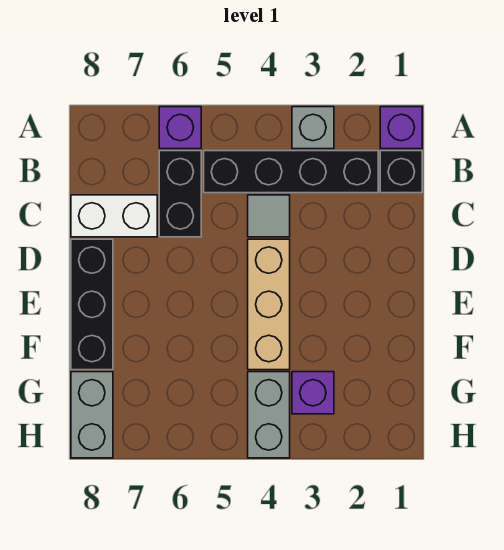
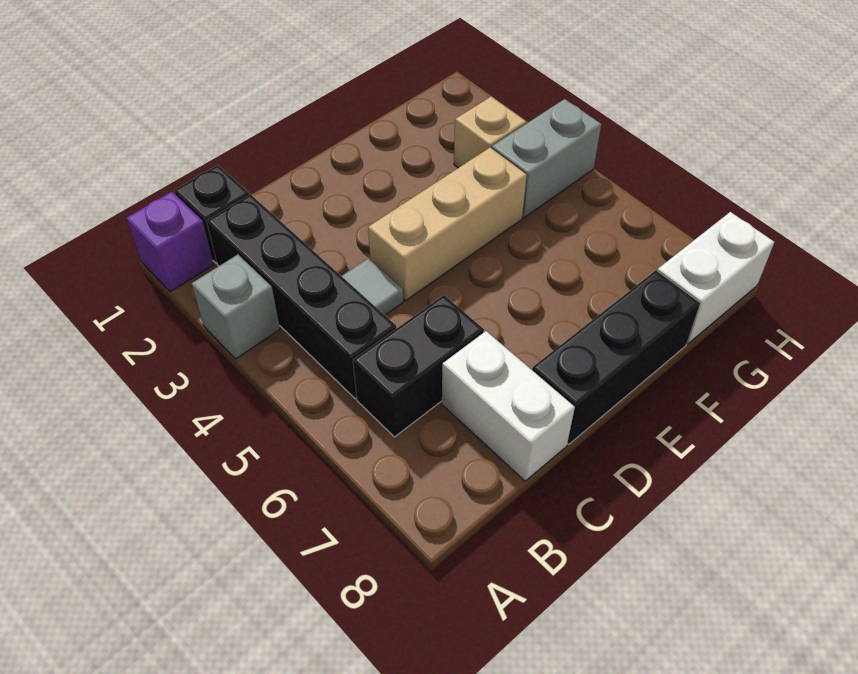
purple brick A6 level 1 -> none
purple brick G3 level 1 -> tan brick G3 level 1
grey brick G8:H8 level 1 -> white brick G8:H8 level 1

